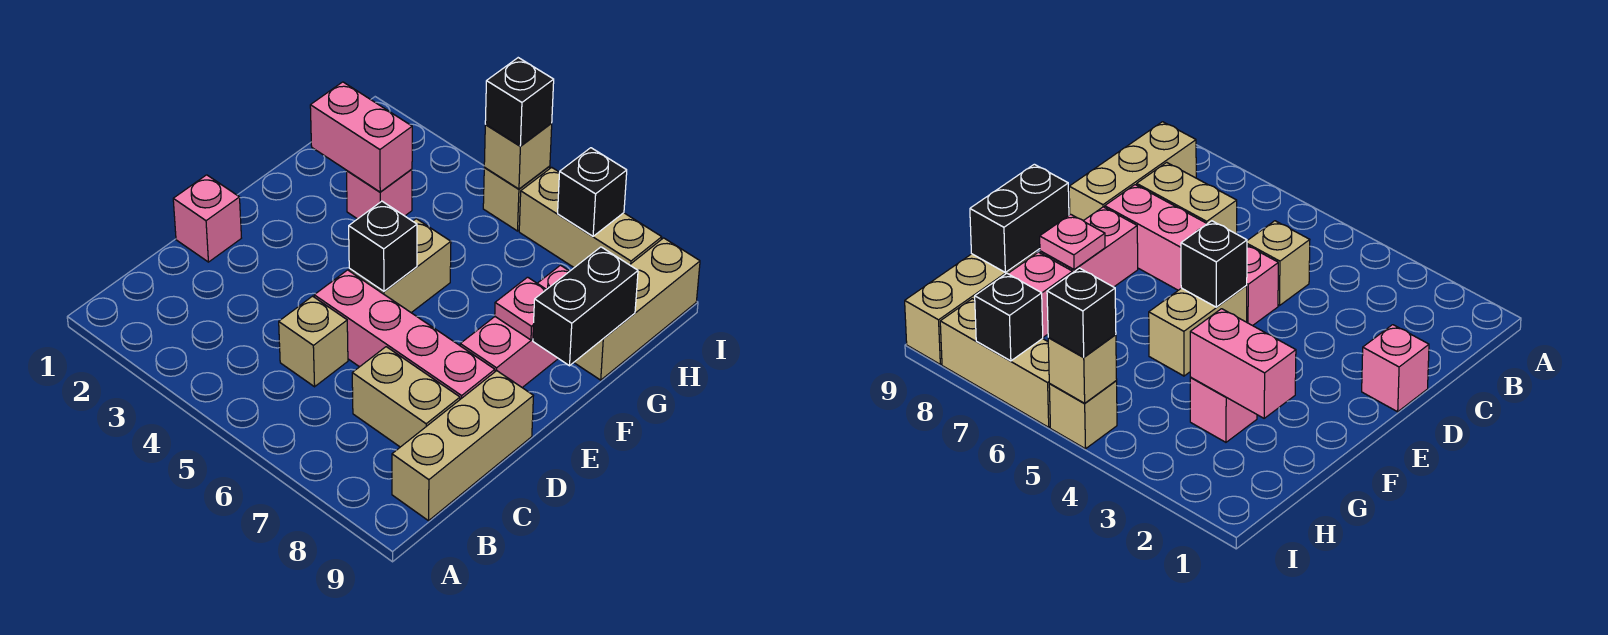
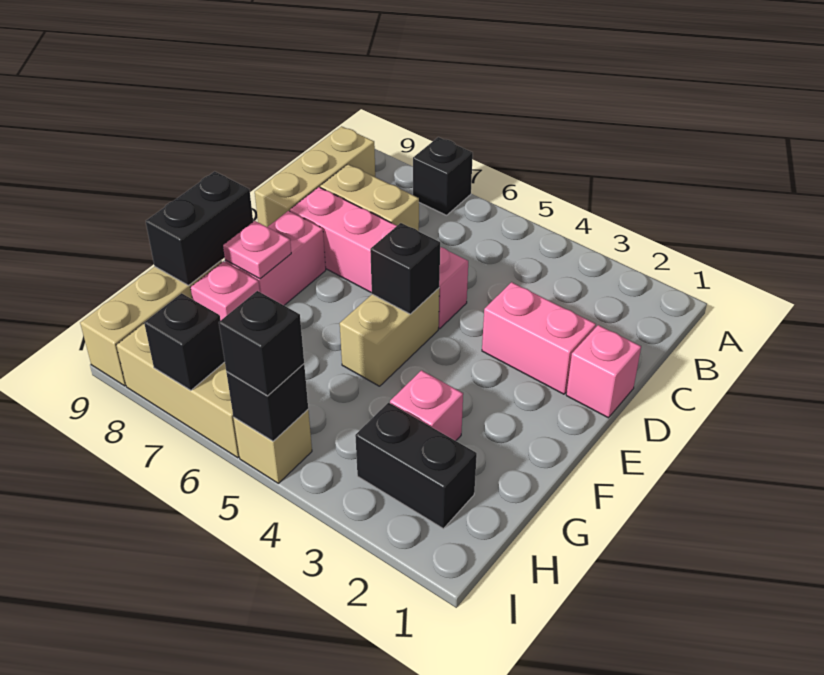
none -> black brick A7 level 1
tan brick C5 level 1 -> none
pink brick G2:G3 level 2 -> pink brick D2:D3 level 1
none -> black brick H2:H3 level 1
tan brick I5 level 2 -> black brick I5 level 2

